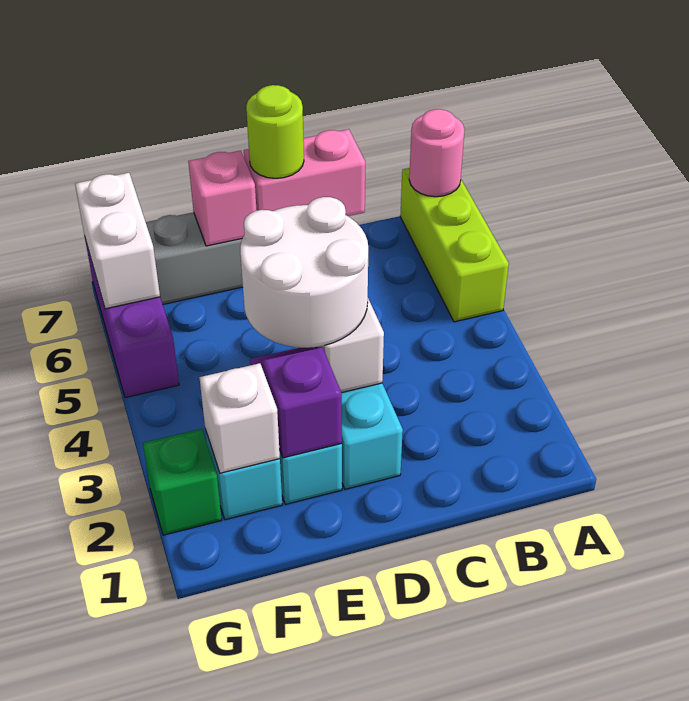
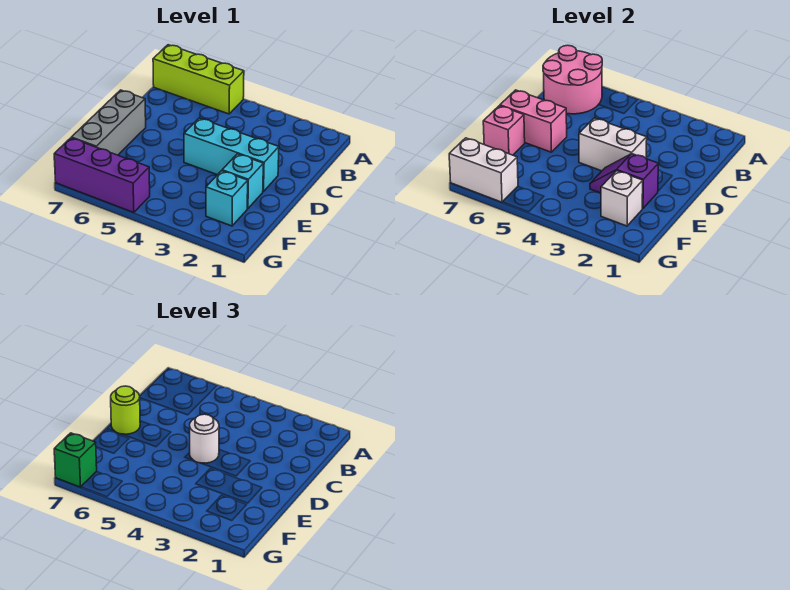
pink round brick A7 level 2 -> pink round brick A6:B7 level 2
pink brick C7:D7 level 2 -> pink brick D6:D7 level 2
white round brick D3:E4 level 3 -> white round brick D4 level 3
green brick G2 level 1 -> green brick G7 level 3

